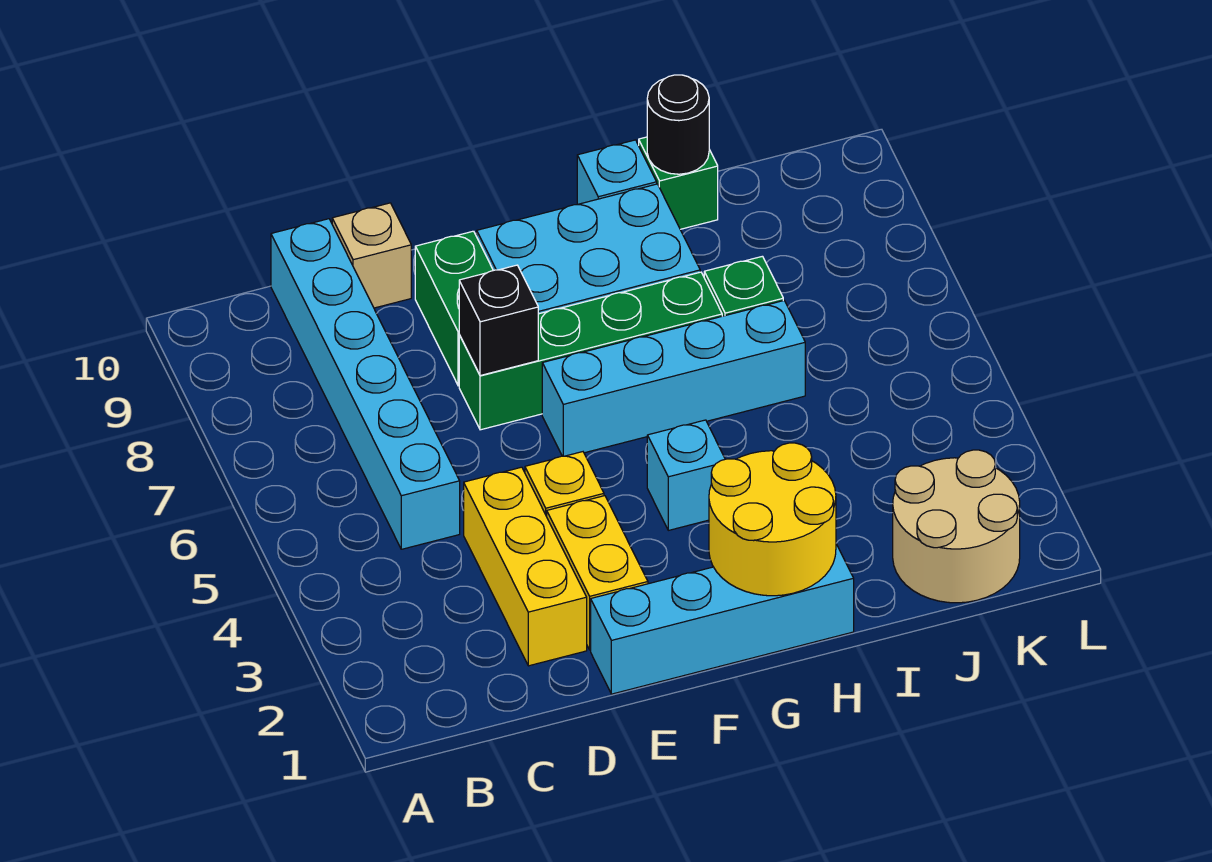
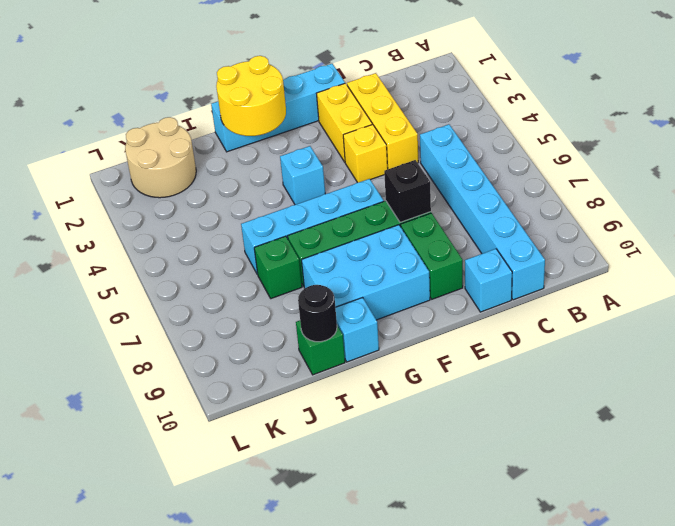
tan brick D10 level 1 -> cyan brick D10 level 1

